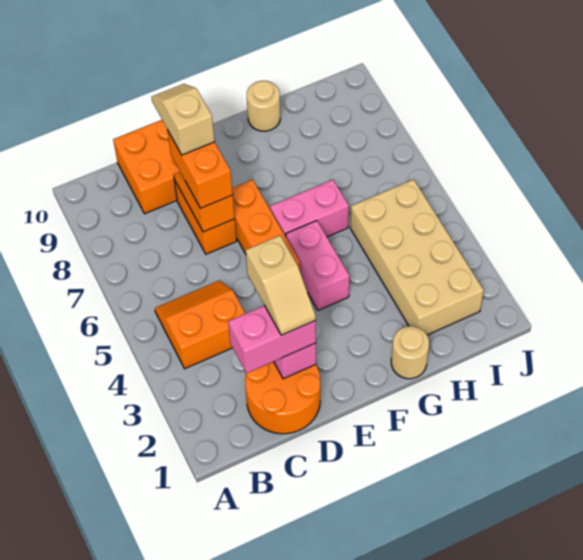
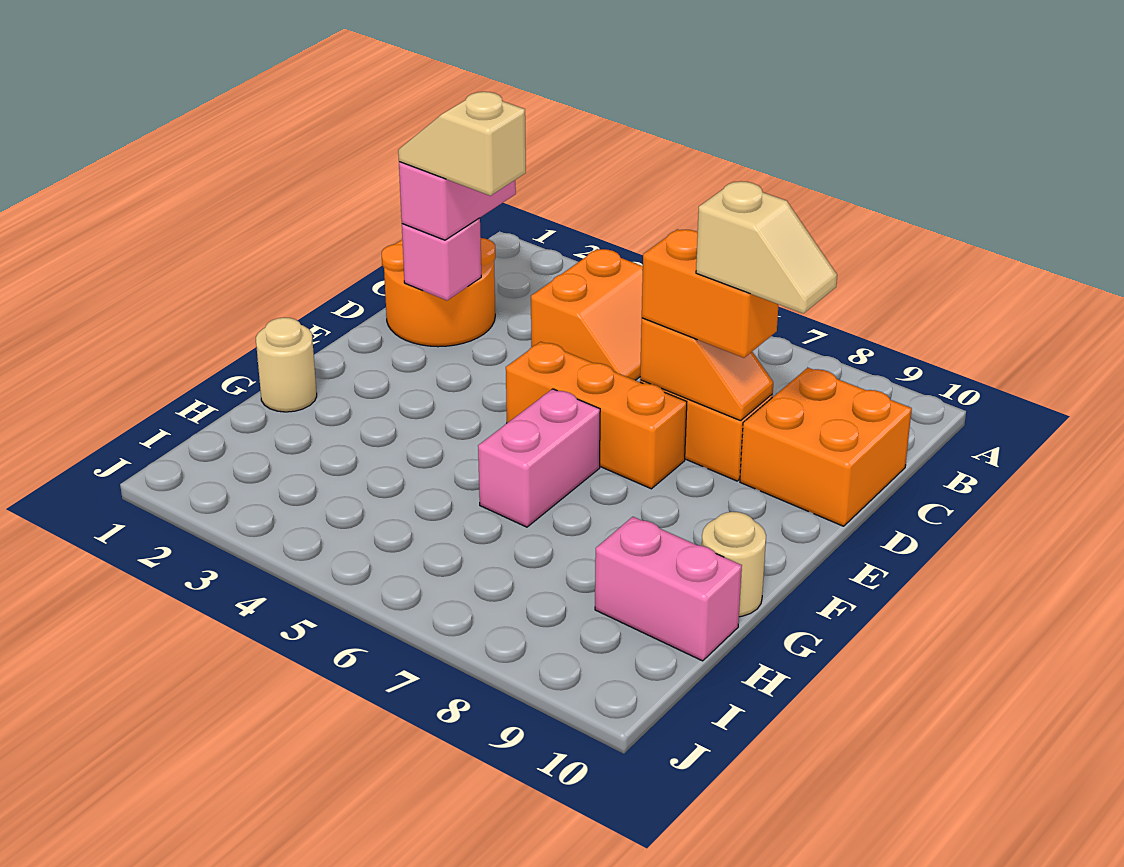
pink brick F4:F5 level 1 -> pink brick H9:H10 level 1
tan brick H2:I5 level 1 -> none

